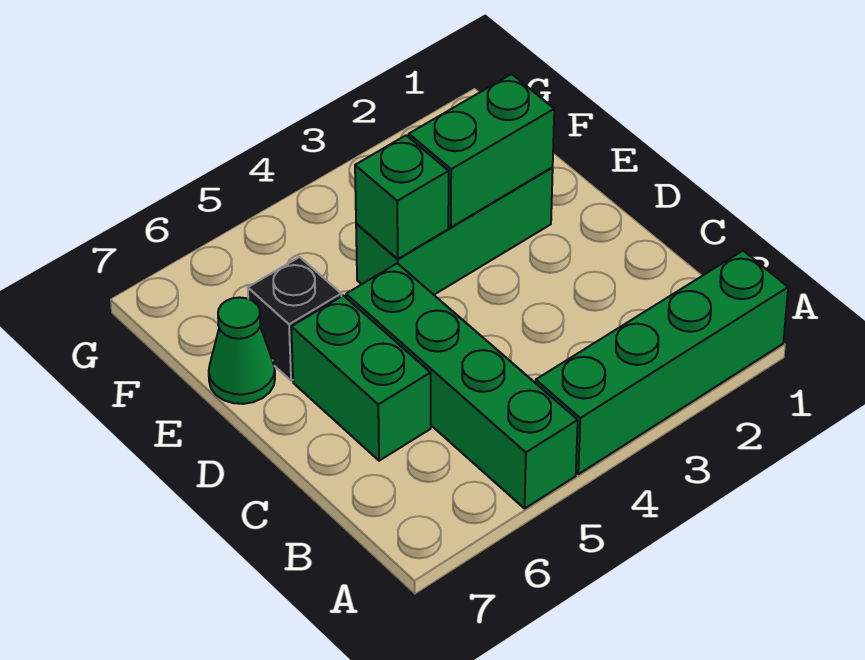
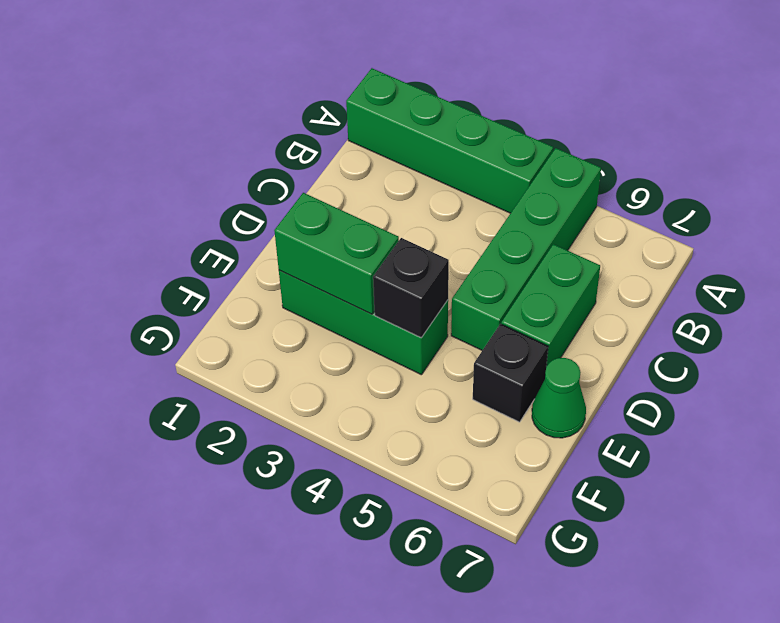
green brick E4 level 2 -> black brick E4 level 2

